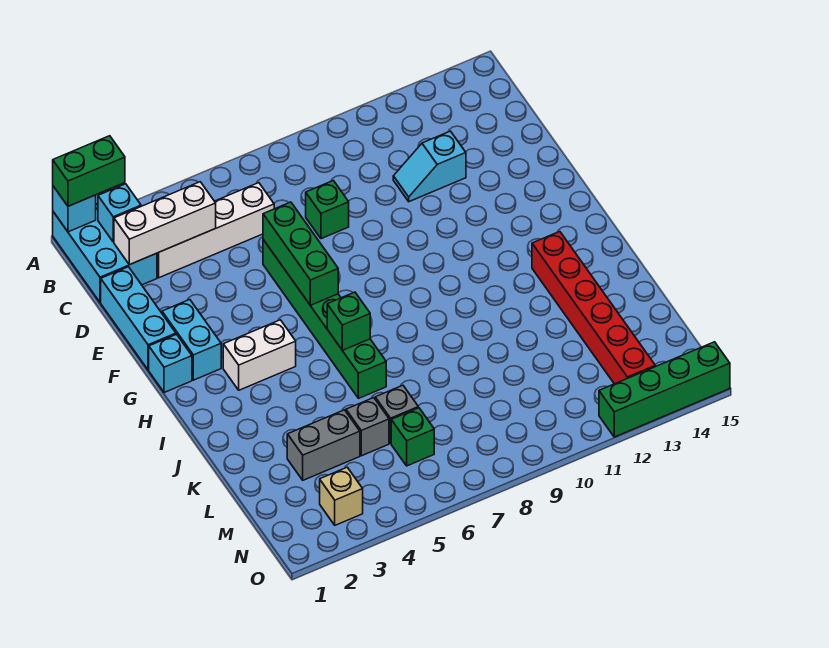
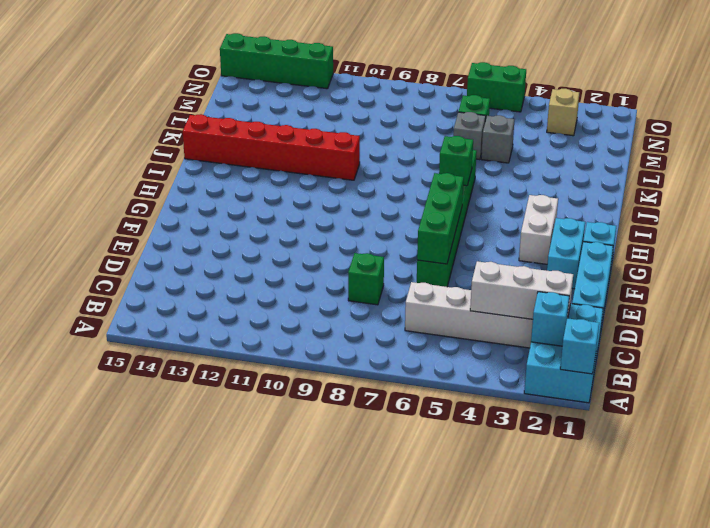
green brick A1:A2 level 3 -> green brick O5:O6 level 1
cyan slope D11:D12 level 1 top 12 -> none
white brick H3:H4 level 1 -> white brick G3:H3 level 1
red brick I13:N13 level 1 -> red brick J10:J15 level 1
grey brick L3:L4 level 1 -> none

